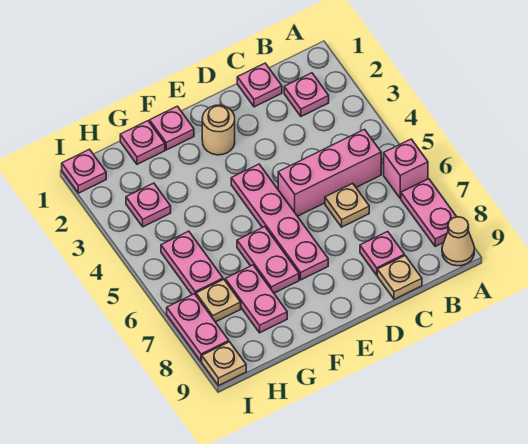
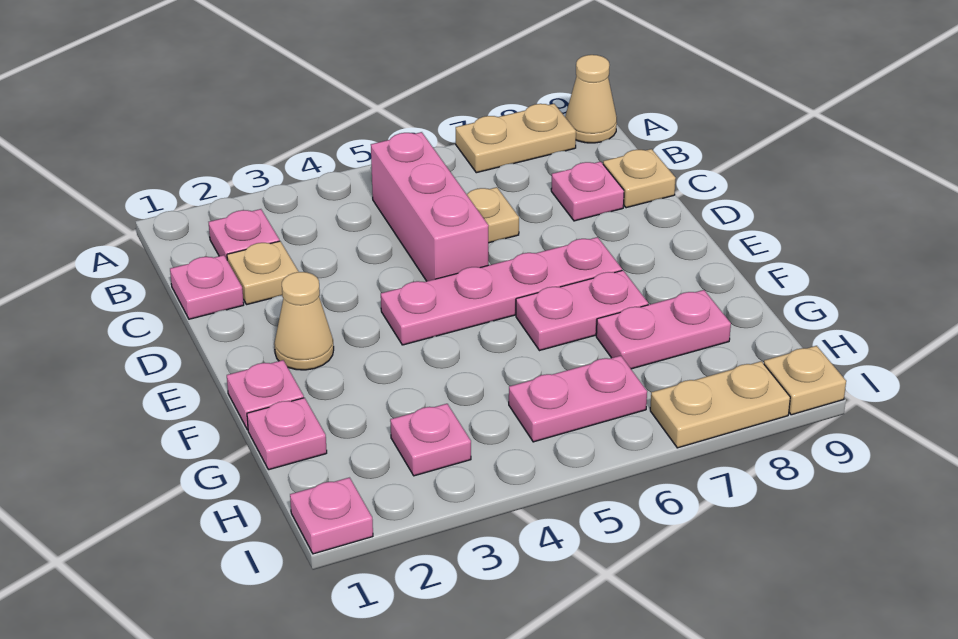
pink brick A6 level 1 -> none
pink plate A7:A8 level 1 -> tan plate A7:A8 level 1
tan round brick E2 level 1 -> tan cone E2 level 1
tan plate H7 level 1 -> tan plate C2 level 1
pink plate I7:I8 level 1 -> tan plate I7:I8 level 1

